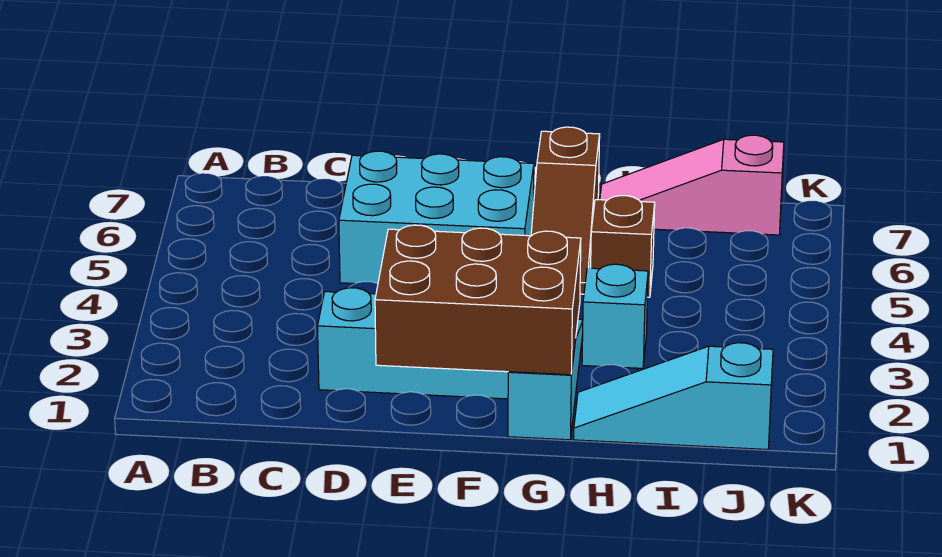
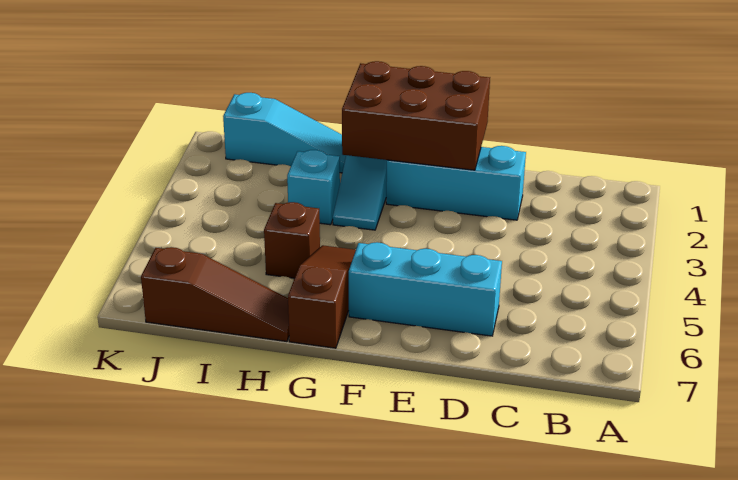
cyan brick D5:F6 level 1 -> cyan brick D6:F6 level 1
pink slope H7:J7 level 1 top J -> brown slope H7:J7 level 1 top J

